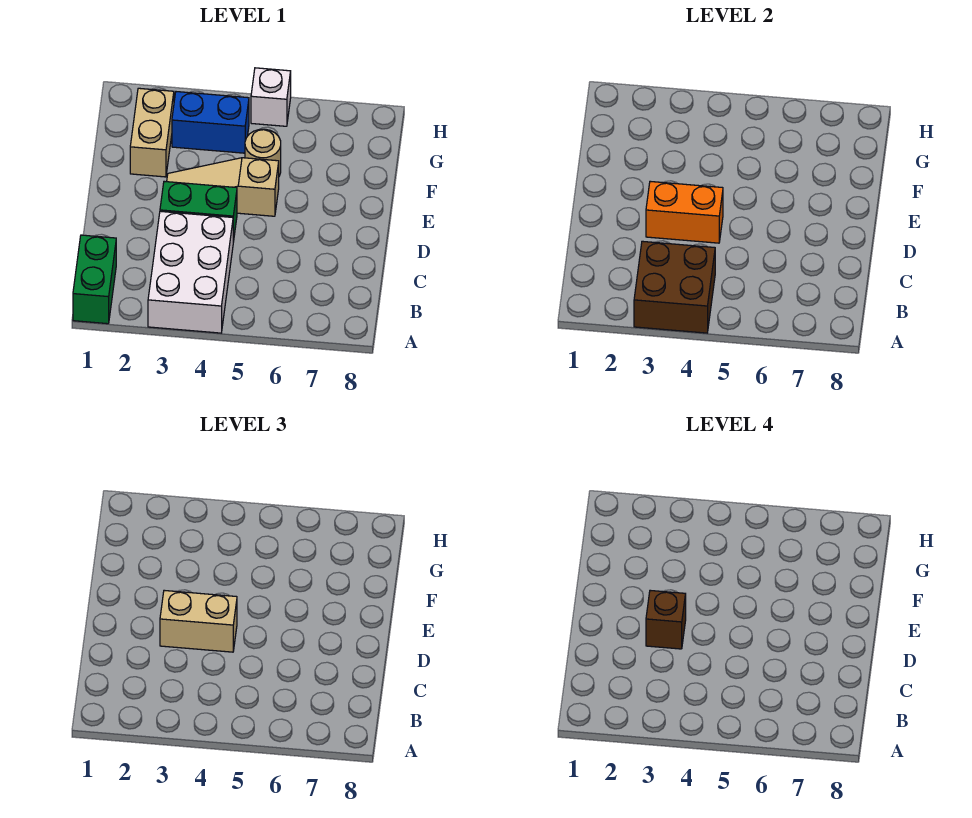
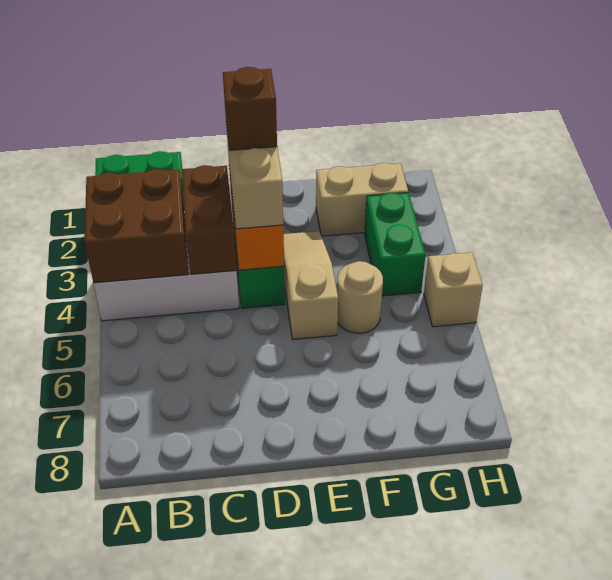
none -> brown brick C3:C4 level 2
blue brick G3:G4 level 1 -> green brick G3:G4 level 1
white brick H5 level 1 -> tan brick H5 level 1

